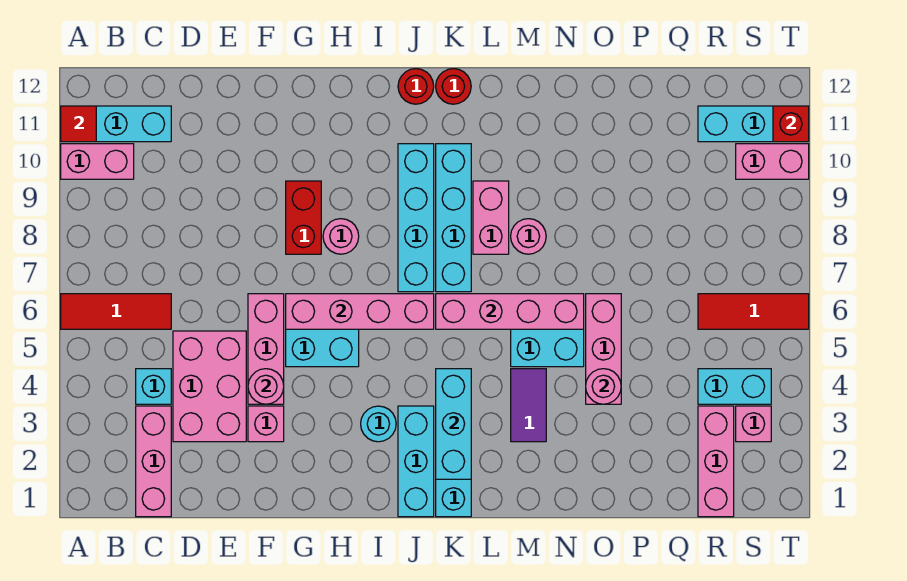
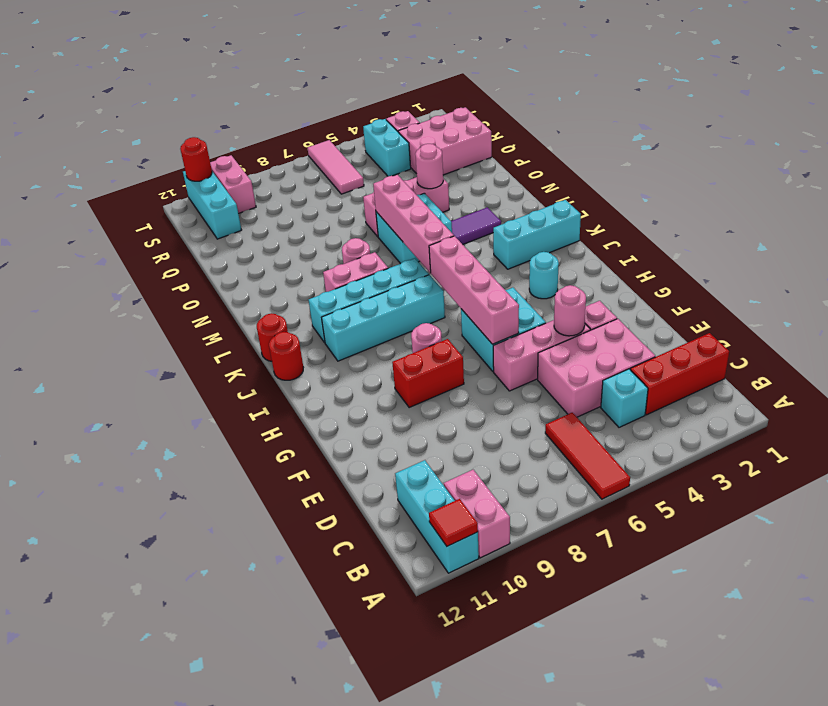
pink brick C1:C3 level 1 -> red brick C1:C3 level 1
cyan brick J1:J3 level 1 -> none
cyan brick K2:K4 level 2 -> none
pink brick R1:R3 level 1 -> pink brick Q1:R3 level 1
red tile R6:T6 level 1 -> pink tile R6:T6 level 1
red brick T11 level 2 -> red round brick T11 level 2

